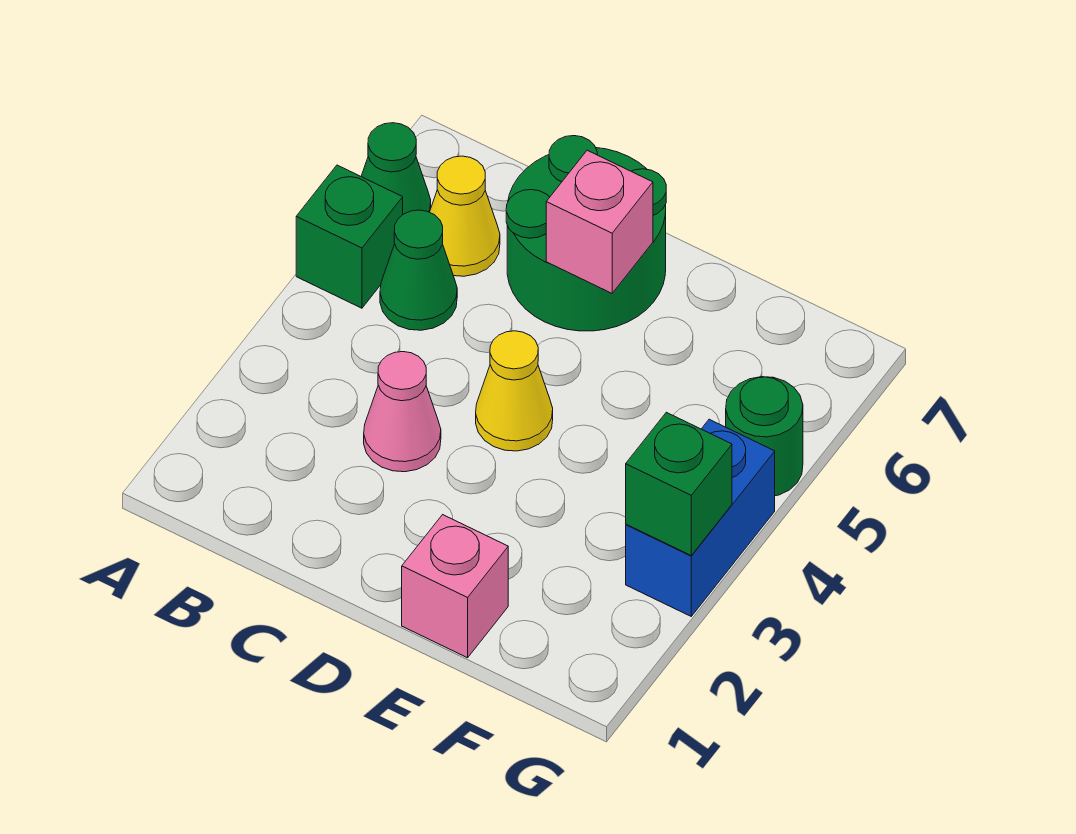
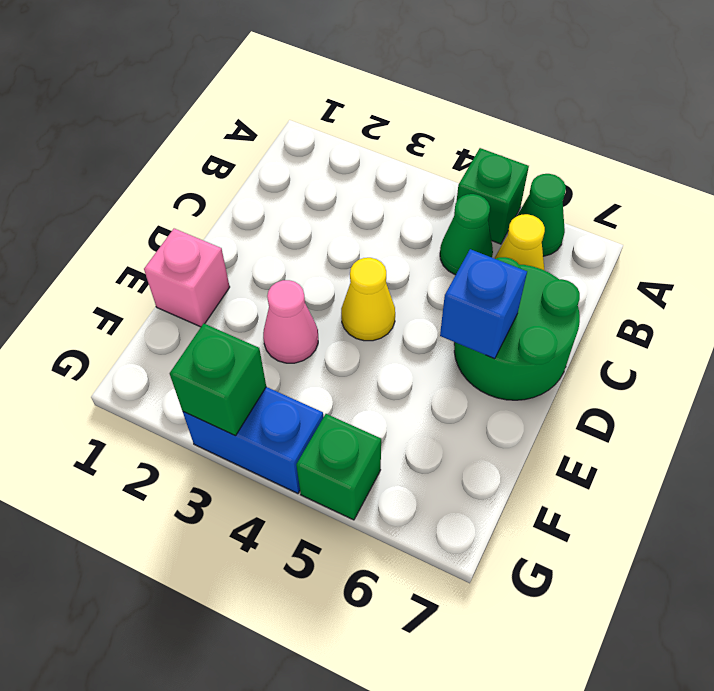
pink cone C3 level 1 -> pink cone E3 level 1
pink brick D6 level 2 -> blue brick D6 level 2
green round brick G5 level 1 -> green brick G5 level 1

